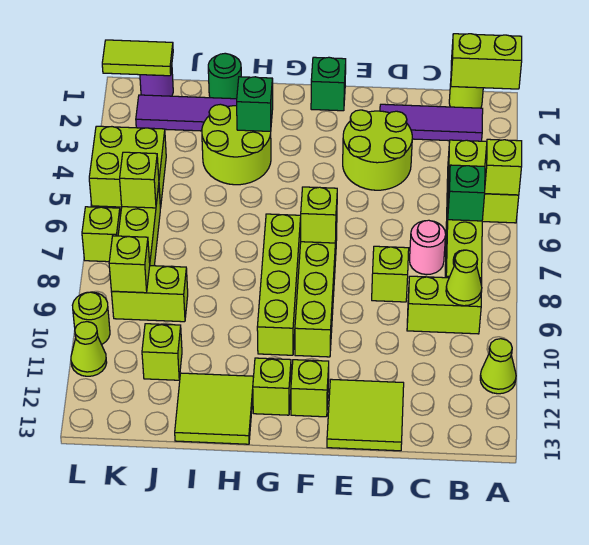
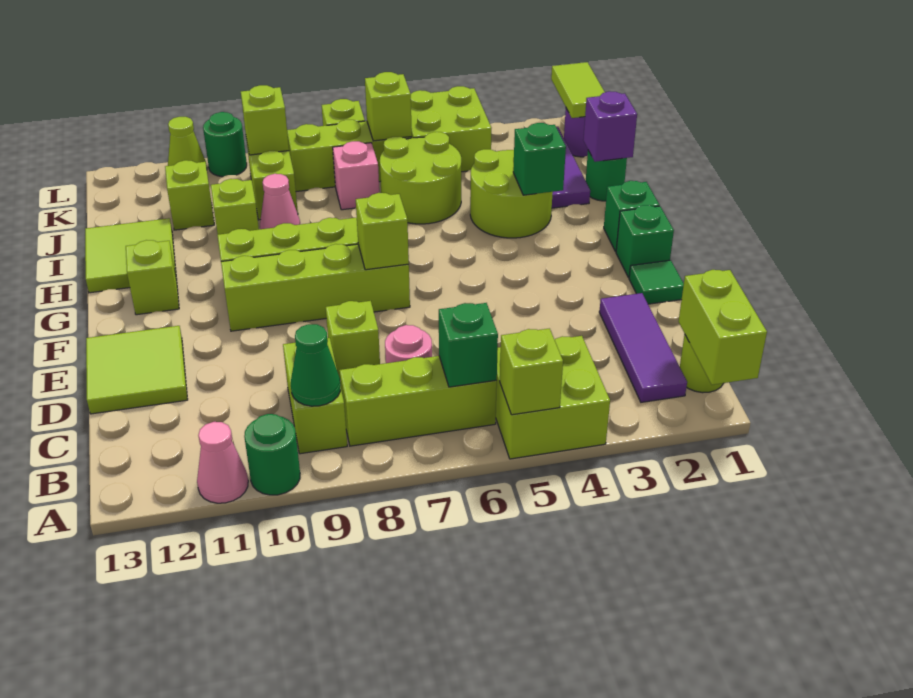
none -> green round brick A10 level 1
lime cone A11 level 1 -> pink cone A11 level 1
lime cone B9 level 2 -> green cone B9 level 2
lime round brick D3:E4 level 1 -> lime round brick I5:J6 level 1
none -> green tile E1 level 1
lime brick F12 level 1 -> lime brick I10 level 1
none -> green brick G1 level 1
none -> purple brick I1 level 2
none -> pink cone I9 level 1
none -> pink brick J7 level 1
lime round brick L10 level 1 -> green round brick L10 level 1

